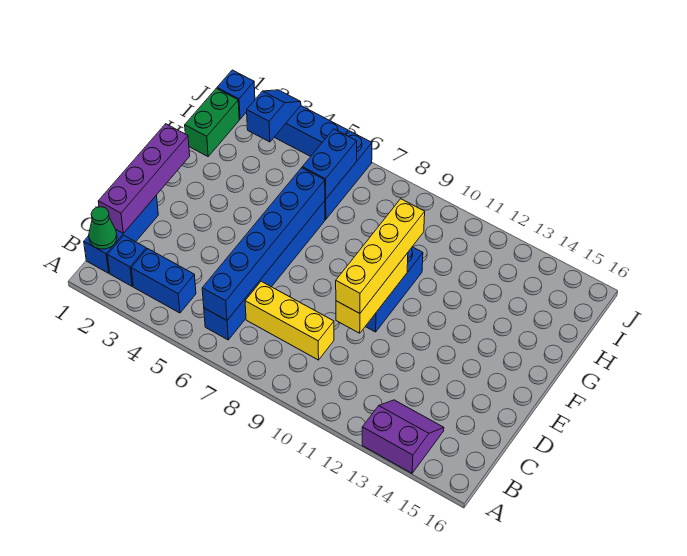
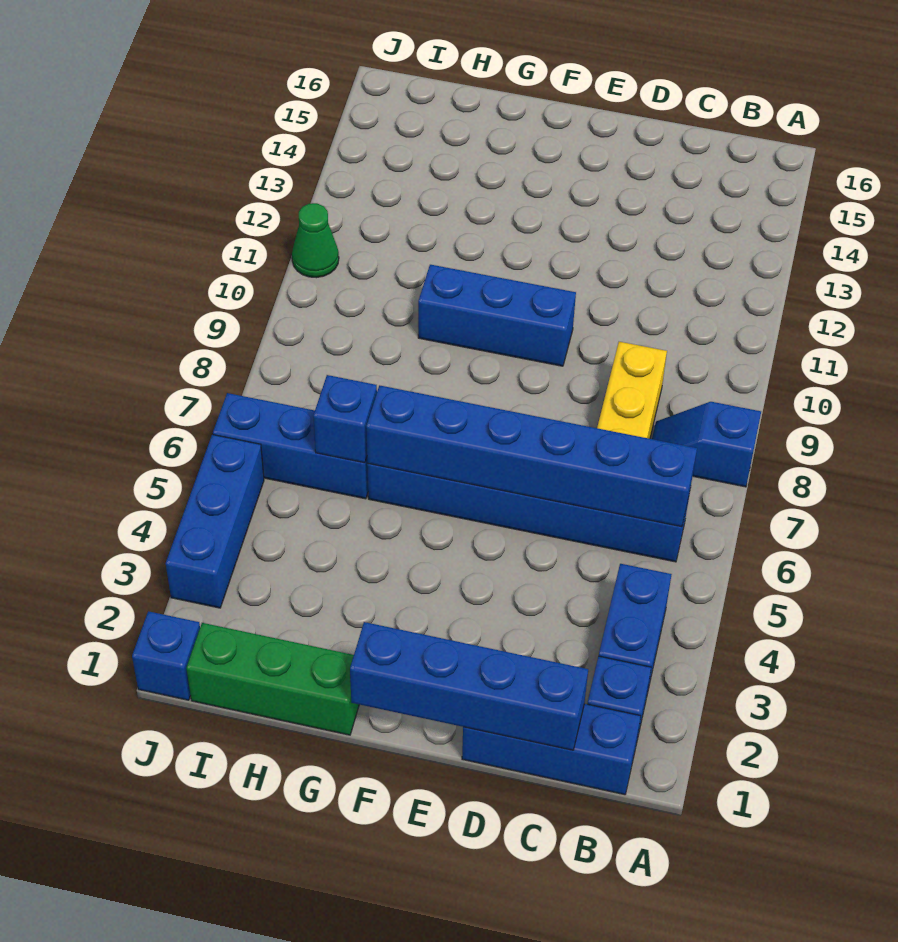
purple slope A13:B14 level 1 top A -> none
green cone B1 level 2 -> green cone J11 level 1
purple brick C1:F1 level 2 -> blue brick C1:F1 level 2
yellow brick D10:F10 level 2 -> none
yellow brick D10:G10 level 3 -> none
green brick H1:I1 level 1 -> green brick G1:I1 level 1
blue brick H6:I6 level 2 -> blue brick H6 level 2
blue slope I3:J3 level 2 top I -> blue slope A8:B8 level 1 top A

